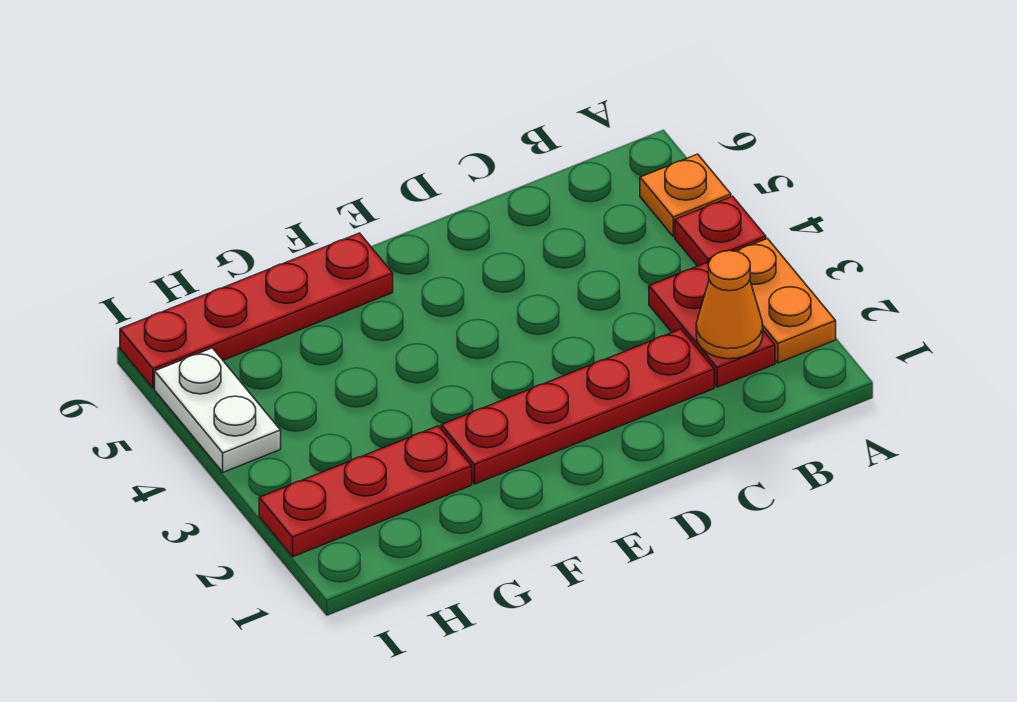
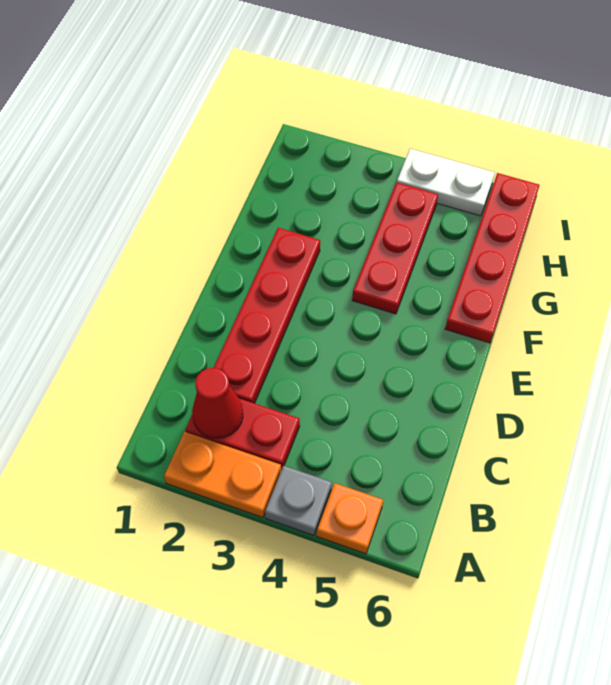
red plate A4 level 1 -> grey plate A4 level 1
orange cone B2 level 2 -> red cone B2 level 2
red plate G2:I2 level 1 -> red plate F4:H4 level 1

